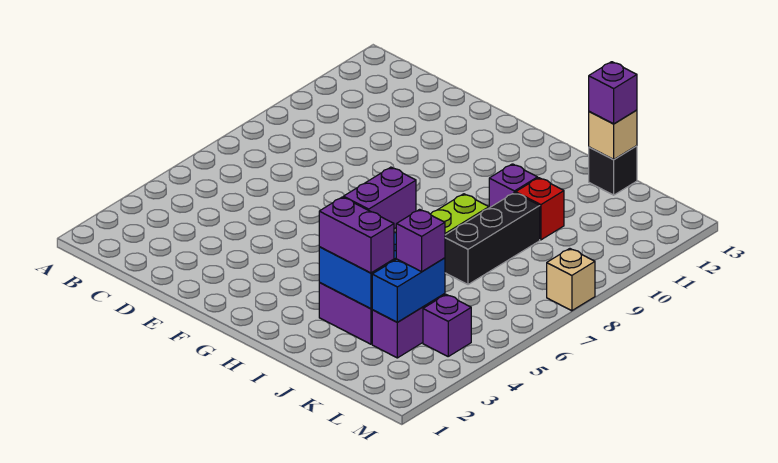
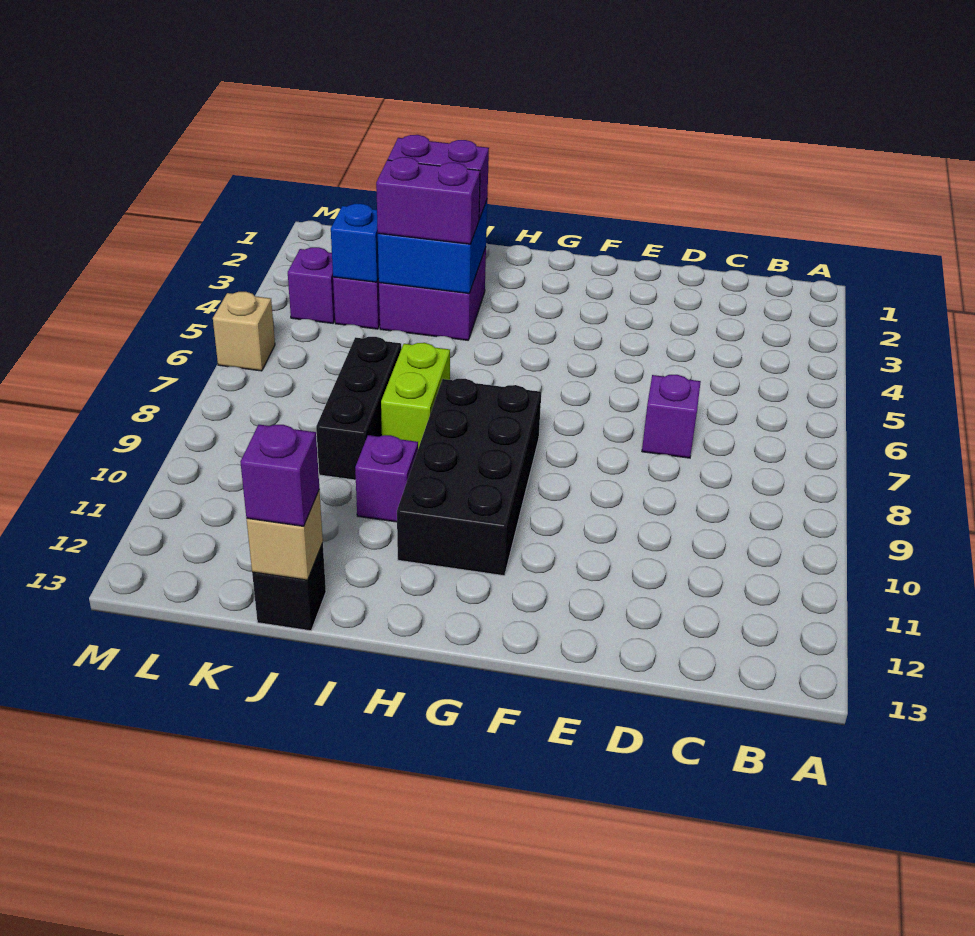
none -> black brick G8:H11 level 1
purple brick I4:I5 level 3 -> purple brick I4:J4 level 3
red brick J10 level 1 -> none
blue brick K3:K4 level 2 -> blue brick K4 level 2
purple brick K4 level 3 -> purple brick D7 level 1
tan brick M8 level 1 -> tan brick M6 level 1

